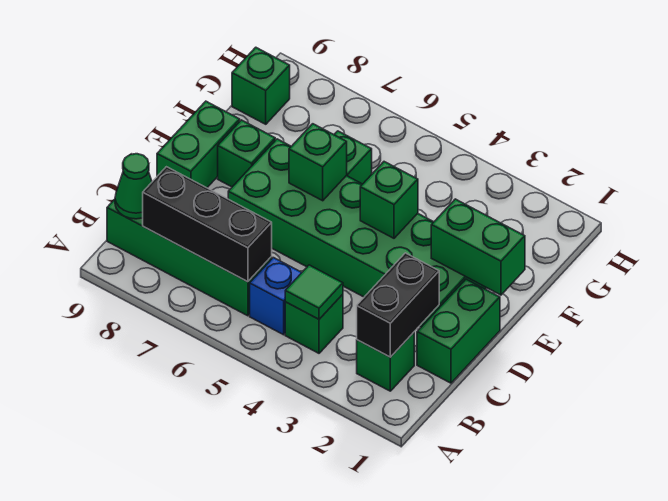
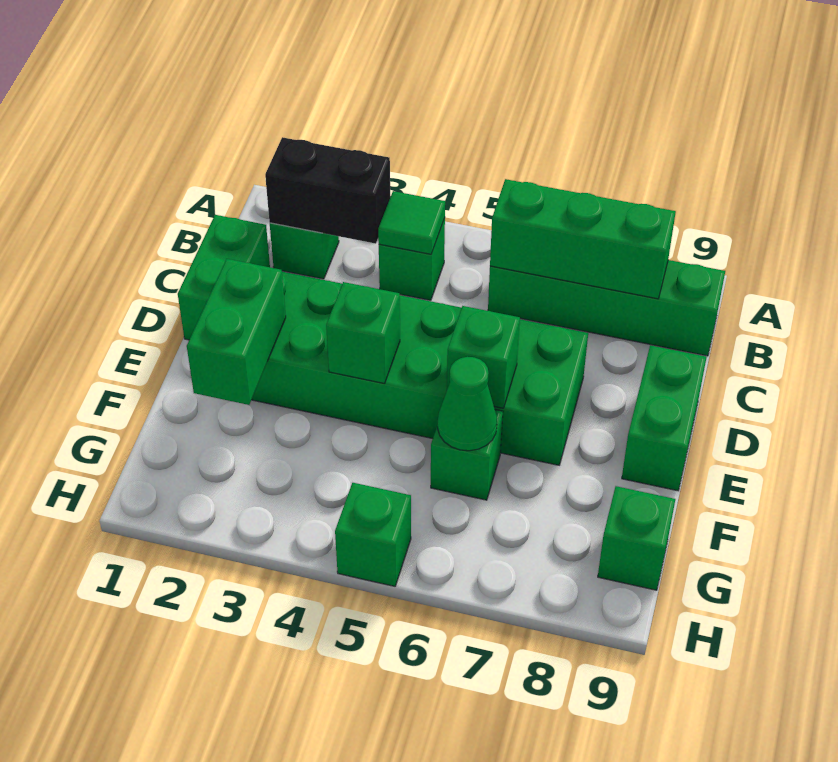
black brick B2:C2 level 2 -> black brick B2:B3 level 2
blue brick B5 level 1 -> none
black brick B6:B8 level 2 -> green brick B6:B8 level 2
green cone B9 level 2 -> green cone F6 level 2
green brick E1:E2 level 2 -> green brick E2:F2 level 2
green brick E8 level 1 -> green brick H5 level 1

